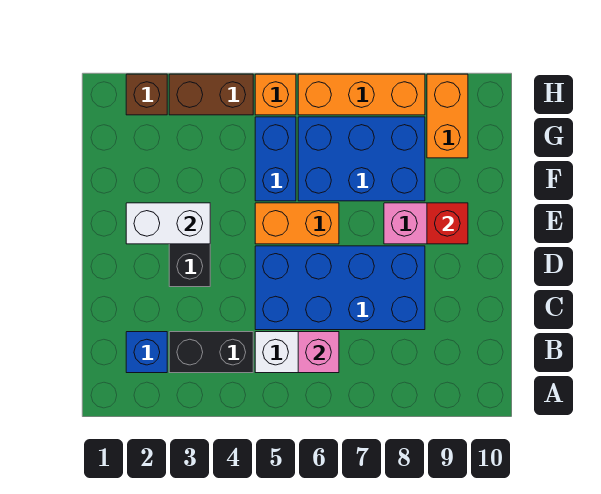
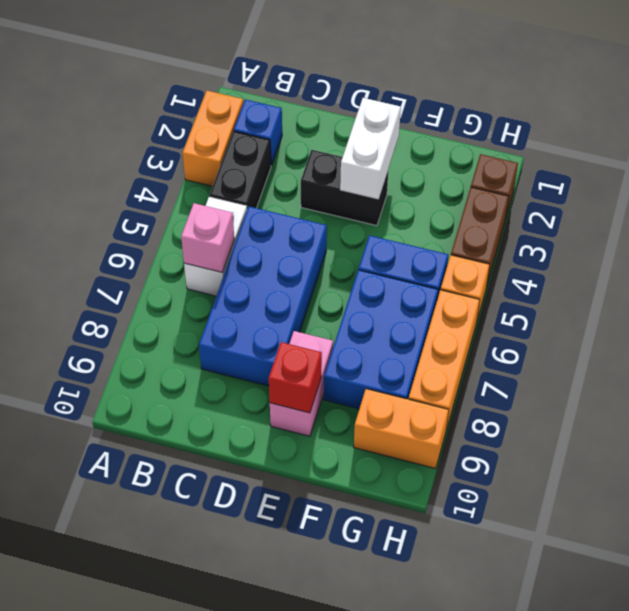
orange brick E5:E6 level 1 -> orange brick A2:A3 level 1

